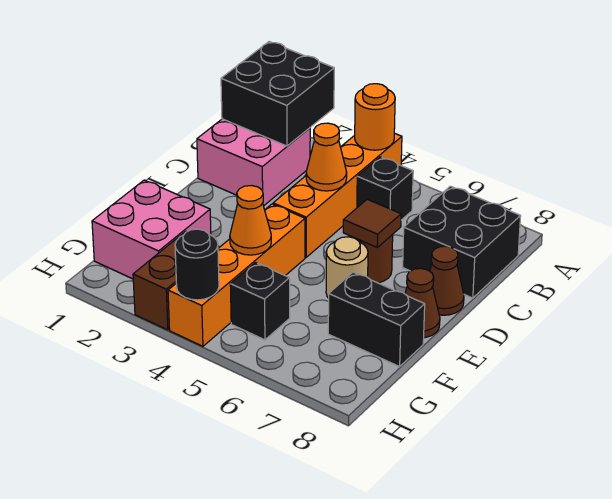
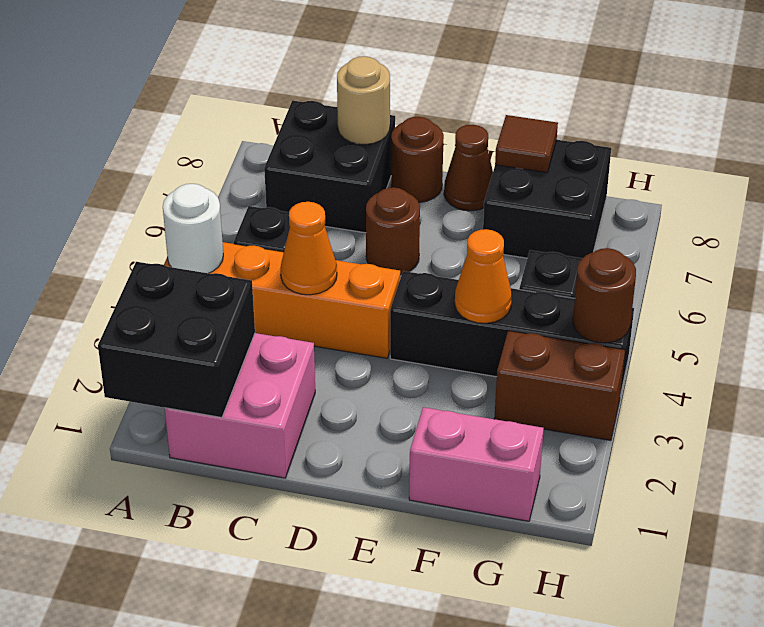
orange round brick A4 level 2 -> white round brick A4 level 2
brown tile D6 level 2 -> brown tile F8 level 2
brown cone D8 level 1 -> brown round brick D8 level 1
orange brick E4:H4 level 1 -> black brick E4:H4 level 1
tan round brick E6 level 1 -> tan round brick C8 level 2
pink brick F1:G2 level 1 -> pink brick F1:G1 level 1
black brick F7:F8 level 1 -> black brick F7:G8 level 1
black round brick H4 level 2 -> brown round brick H4 level 2

